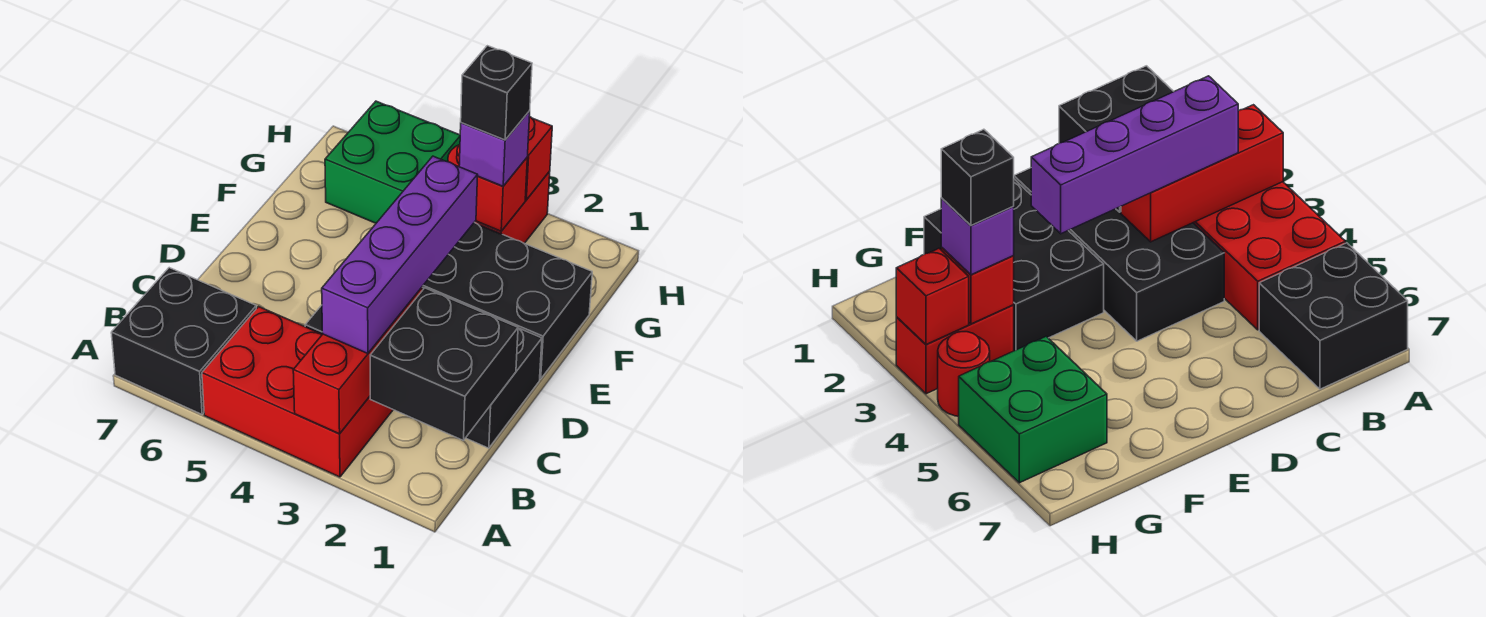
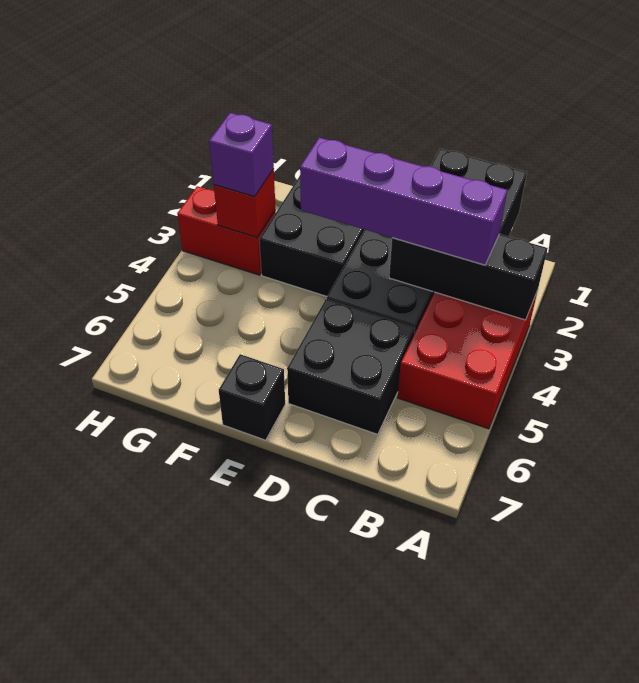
red brick A3:C3 level 2 -> black brick A3:C3 level 2
black brick A6:B7 level 1 -> black brick C5:D6 level 1
black brick G3 level 4 -> black brick E7 level 1
green brick G5:H6 level 1 -> none
red brick H3 level 2 -> none
red round brick H4 level 1 -> none

